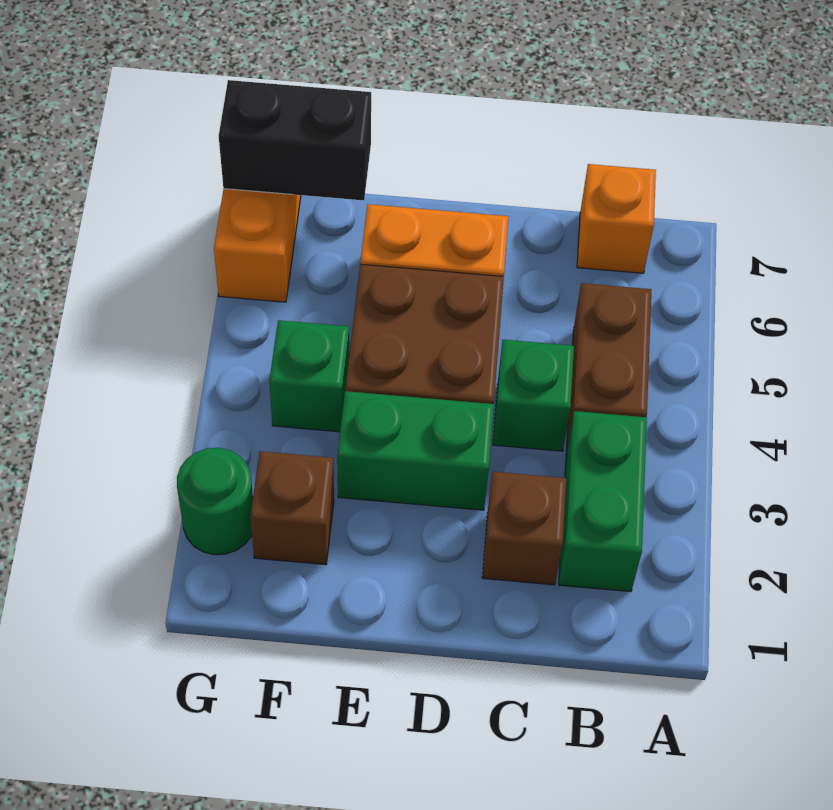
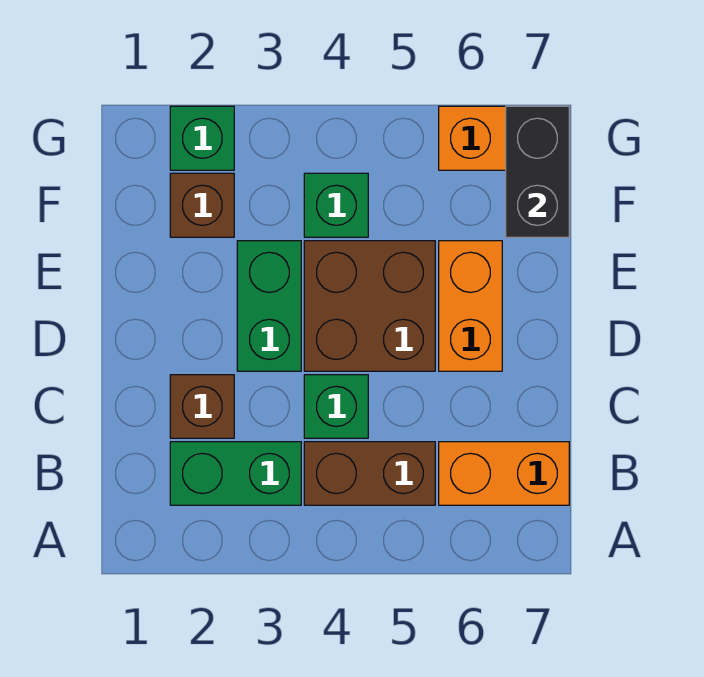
orange brick B7 level 1 -> orange brick B6:B7 level 1
green round brick G2 level 1 -> green brick G2 level 1

